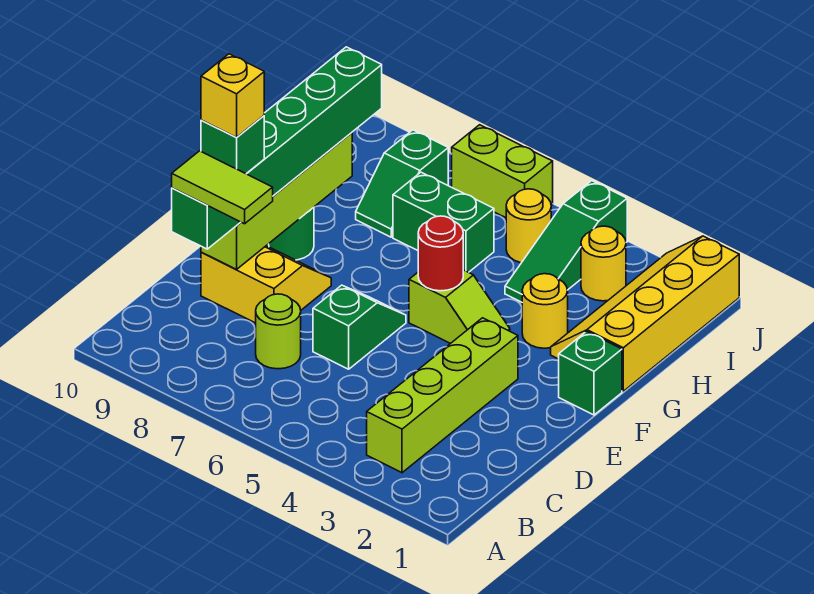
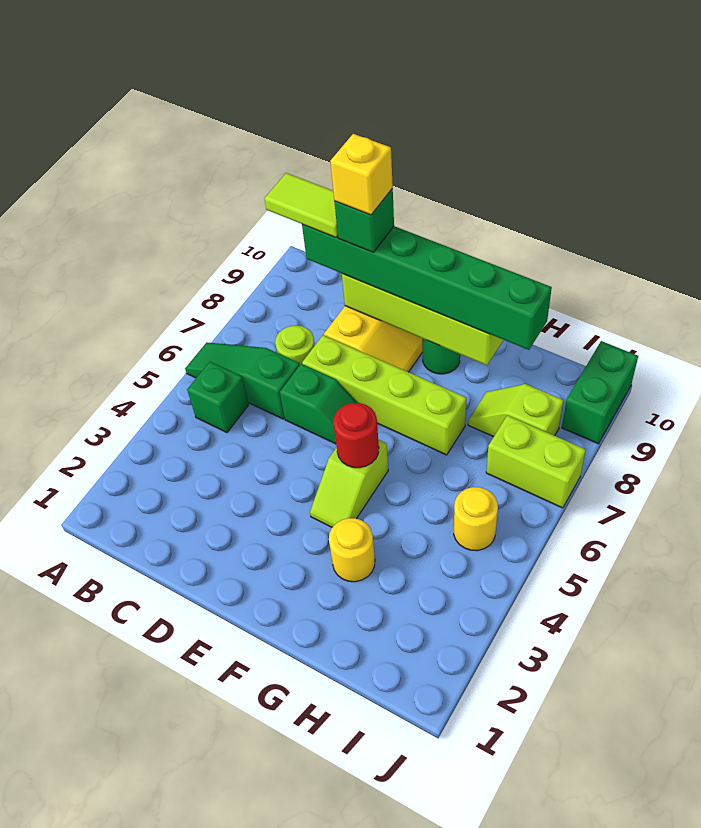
lime brick B3:E3 level 1 -> lime brick D7:G7 level 1
lime tile C8:C9 level 4 -> lime tile B9:C9 level 4
green brick F1 level 1 -> green brick B5 level 1
yellow slope G1:J2 level 1 top 1 -> none
green slope H4:J4 level 1 top J -> green slope A6:C6 level 1 top C
green brick H6:H7 level 1 -> green brick J9:J10 level 1
green slope H8:I8 level 1 top I -> lime slope H8:I8 level 1 top I
yellow round brick I3 level 1 -> none
lime brick J6:J7 level 1 -> lime brick I7:J7 level 1

